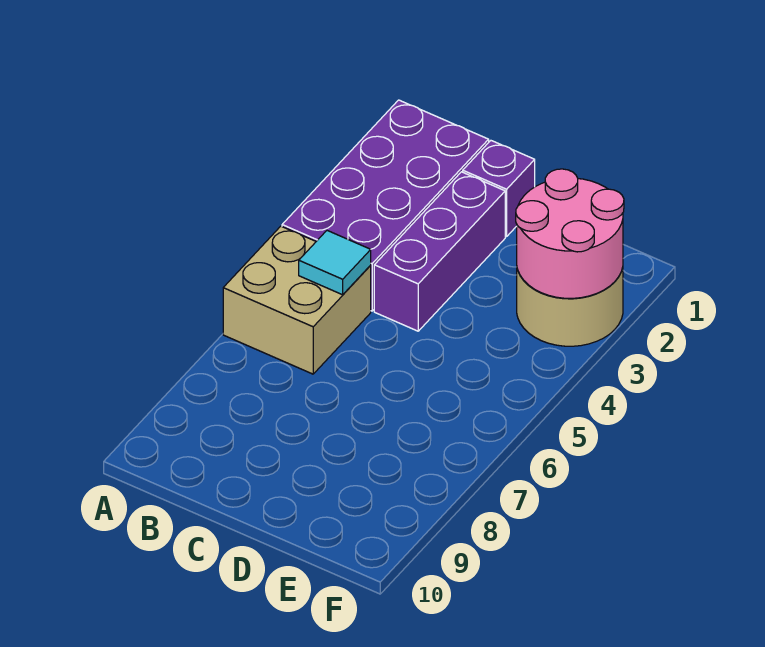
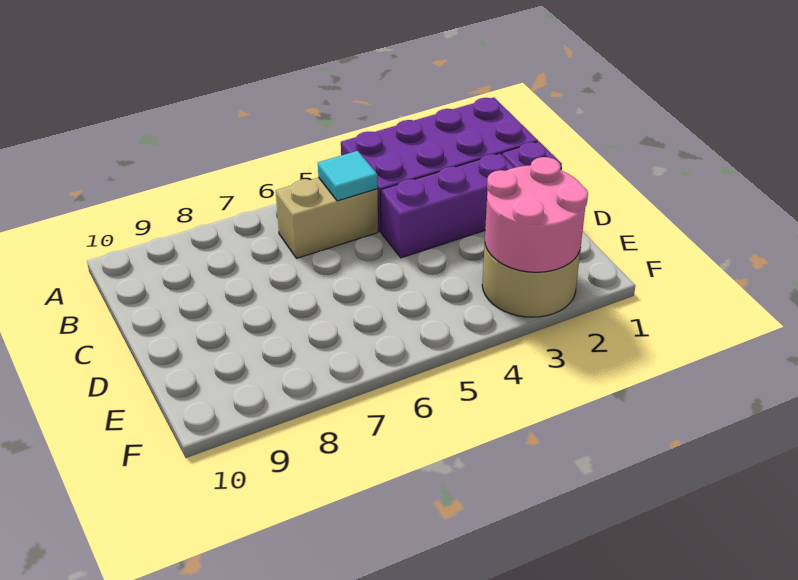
tan brick A5:B6 level 1 -> tan brick B5:B6 level 1

